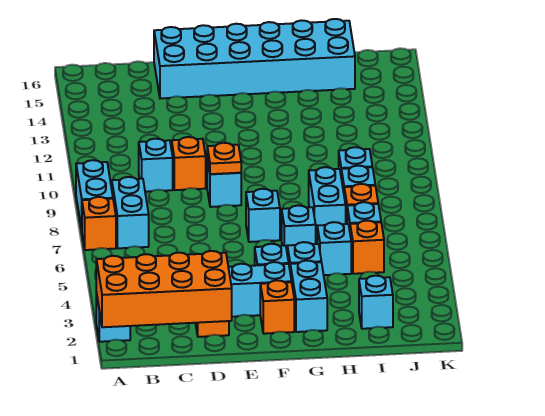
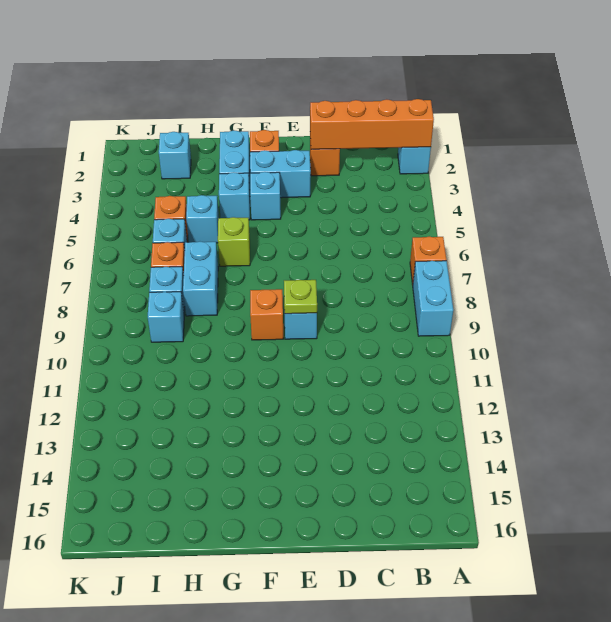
orange brick A1:D2 level 2 -> orange brick A2:D2 level 2
cyan brick B7:B8 level 1 -> none
cyan brick C10 level 1 -> none
orange brick D10 level 1 -> orange brick F9 level 1
cyan brick D15:I16 level 1 -> none
orange plate E9 level 2 -> lime plate E9 level 2
cyan brick F7 level 1 -> none
cyan brick G6 level 1 -> lime brick G6 level 1

